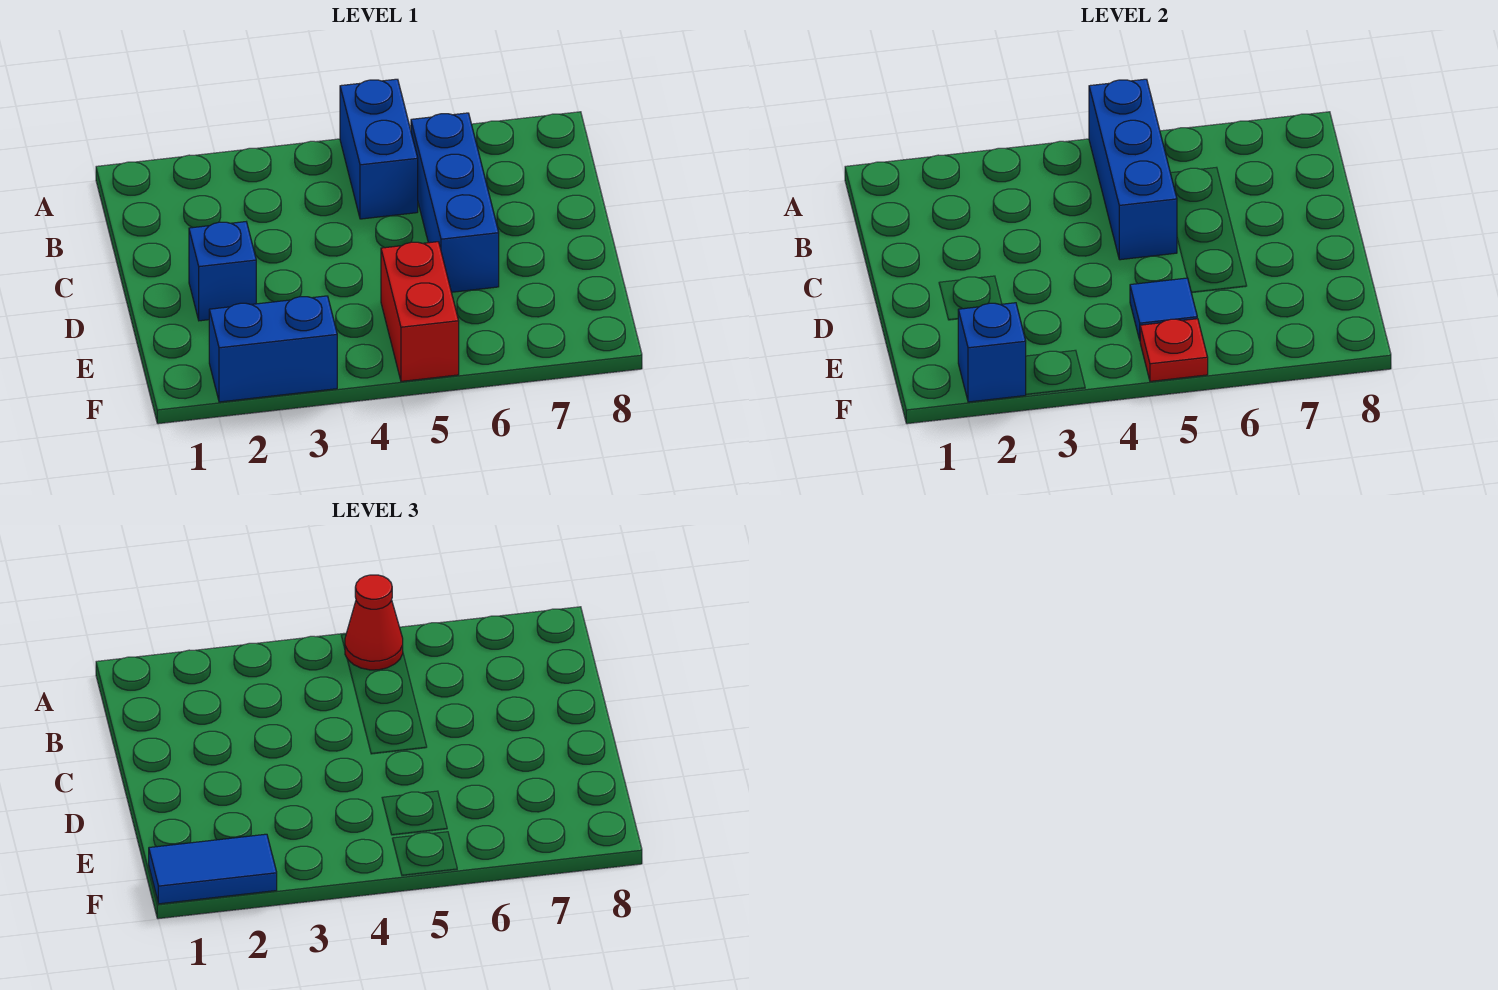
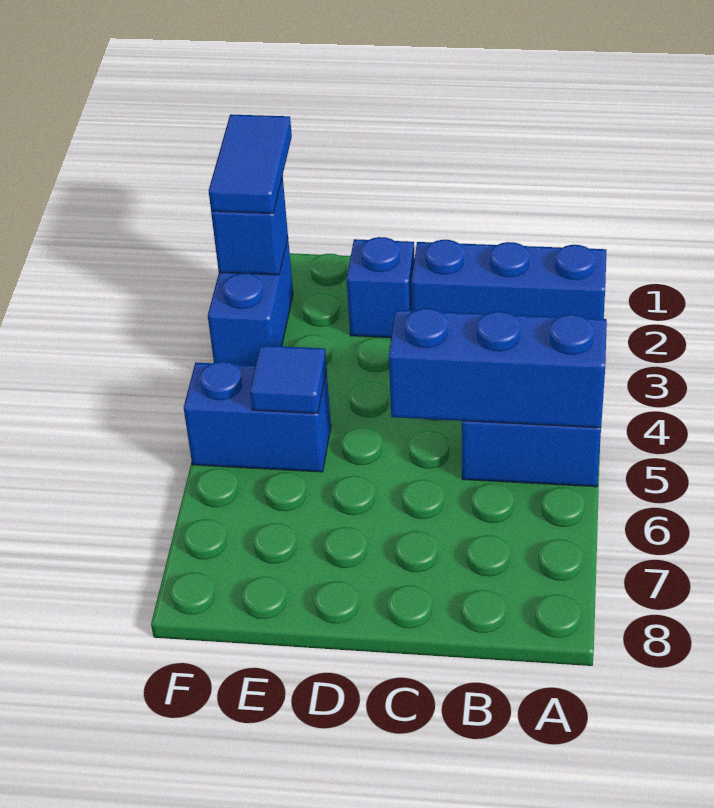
red cone A5 level 3 -> none
blue brick B6:D6 level 1 -> blue brick A2:C2 level 1
red brick E5:F5 level 1 -> blue brick E5:F5 level 1
red plate F5 level 2 -> none

